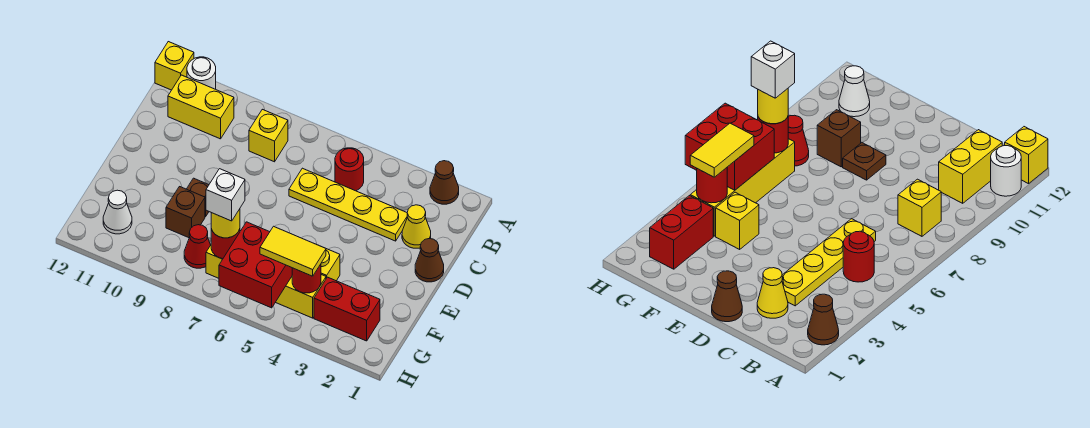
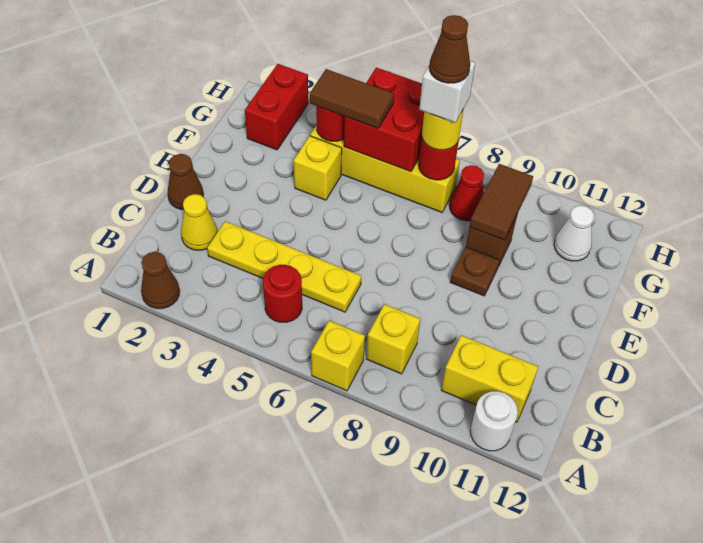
yellow brick A12 level 1 -> yellow brick A7 level 1
none -> brown tile F9:G9 level 2
red brick G2:G3 level 1 -> red brick G2:H2 level 1
yellow tile G4:G5 level 3 -> brown tile G4:G5 level 3
none -> brown cone G7 level 5

